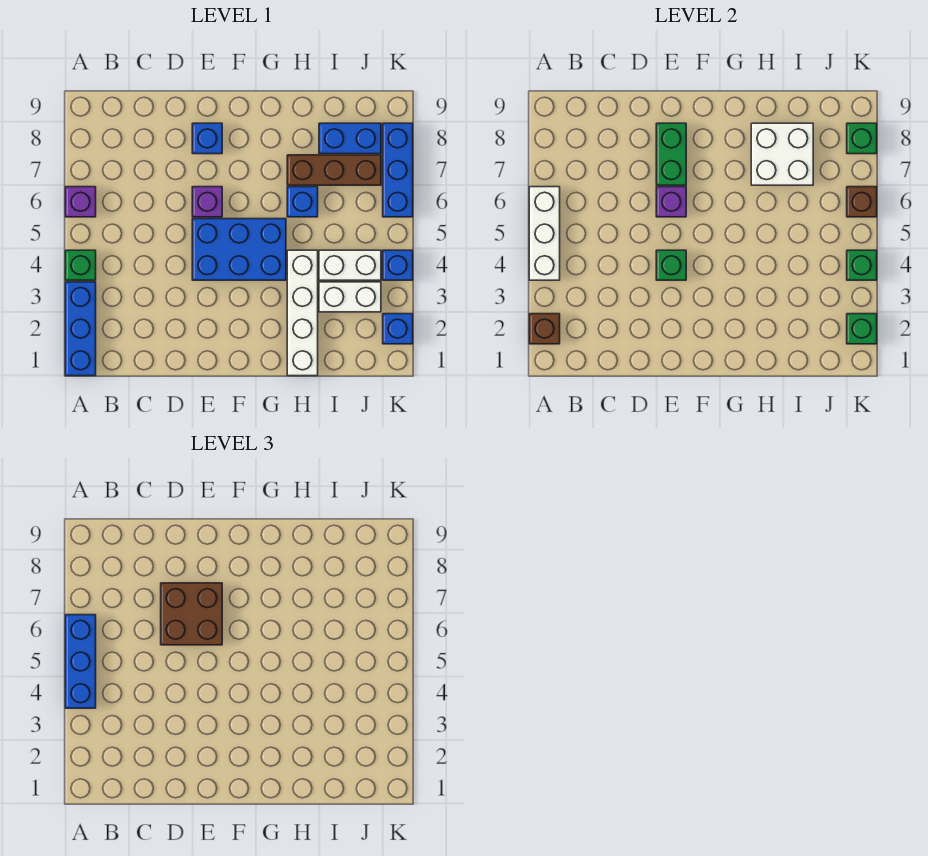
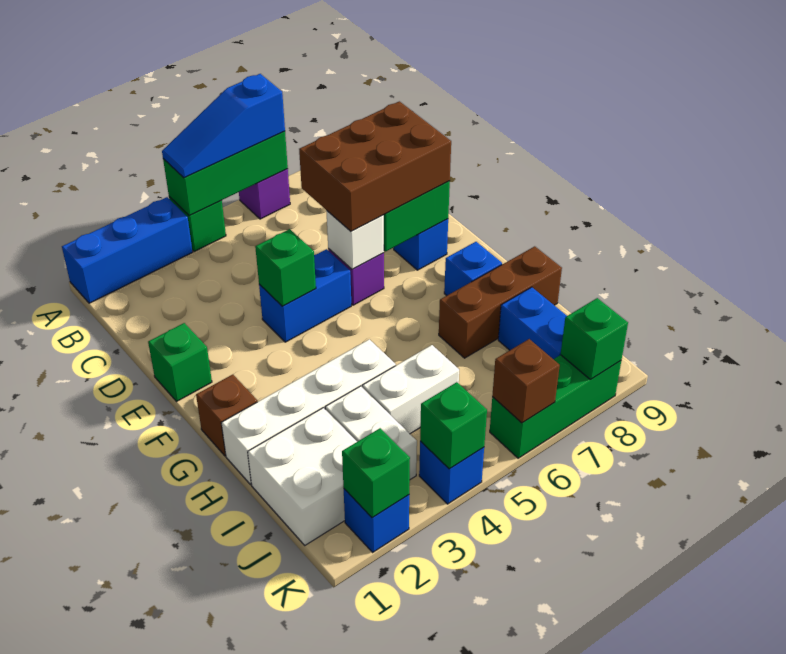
brown brick A2 level 2 -> brown brick G1 level 1
white brick A4:A6 level 2 -> green brick A4:A6 level 2
blue brick A4:A6 level 3 -> blue slope A4:A6 level 3 top 6
brown brick D6:E7 level 3 -> brown brick D6:E8 level 3
none -> green brick E1 level 1
blue brick E4:G5 level 1 -> blue brick E4:E5 level 1
purple brick E6 level 2 -> white brick E6 level 2
blue brick H6 level 1 -> blue brick G8 level 1
brown brick H7:J7 level 1 -> brown brick H7:H9 level 1
white brick H7:I8 level 2 -> white brick I1:J2 level 1
white brick I4:J4 level 1 -> white brick I4:I5 level 1
blue brick K6:K8 level 1 -> green brick K6:K8 level 1

